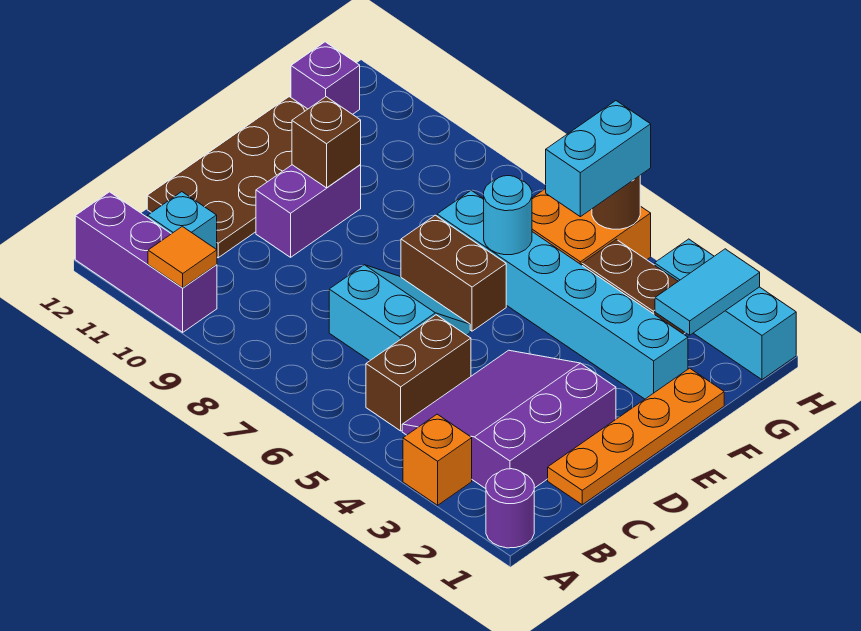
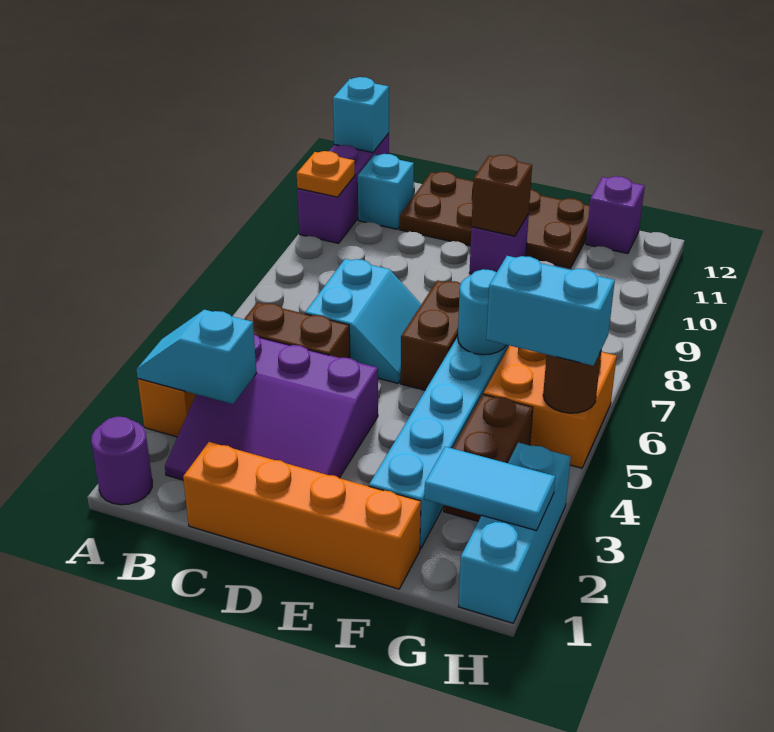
none -> cyan slope A3:B3 level 2 top B
orange tile A10 level 2 -> orange plate A10 level 2
none -> cyan brick A12 level 2
purple slope B2:D4 level 1 top 2 -> purple slope B2:D4 level 1 top 4
orange plate C1:F1 level 1 -> orange brick C1:F1 level 1
purple brick D10:E10 level 1 -> purple brick E10 level 1

